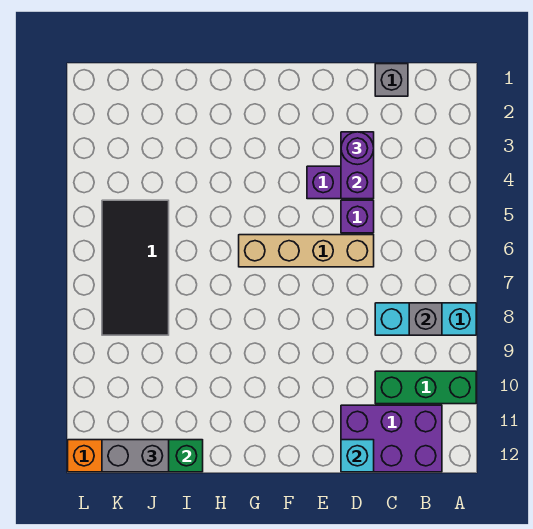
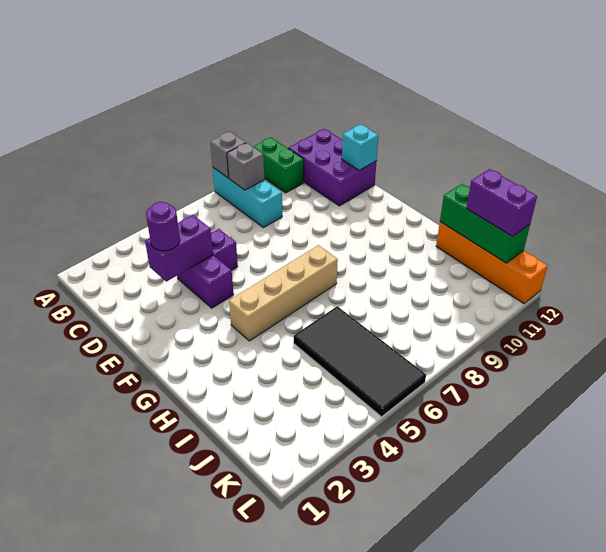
green brick A10:C10 level 1 -> green brick A10:B10 level 1
grey brick C1 level 1 -> grey brick A8 level 2
tan brick D6:G6 level 1 -> tan brick G4:G7 level 1
black tile J5:K8 level 1 -> black tile I5:L6 level 1
grey brick J12:K12 level 3 -> purple brick J12:K12 level 3

